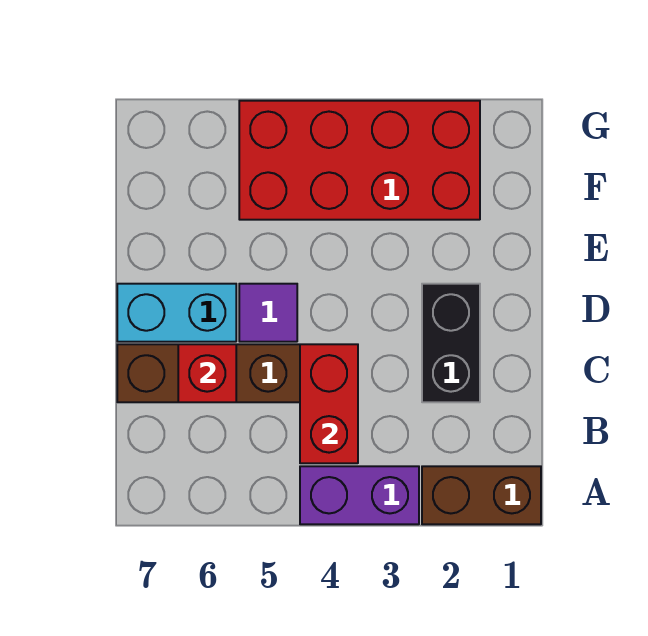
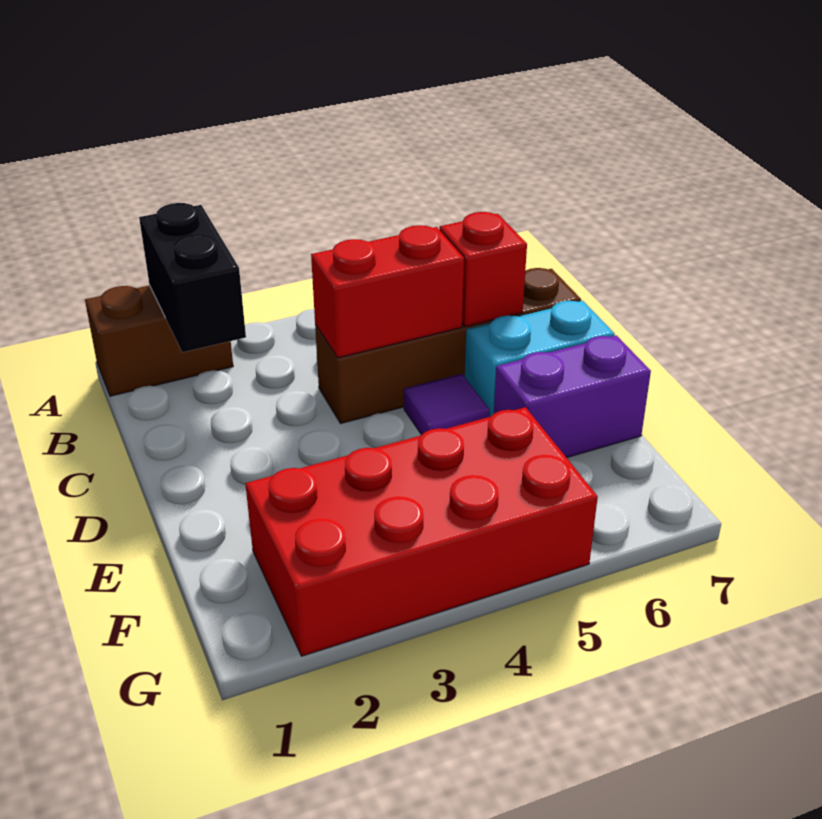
purple brick A3:A4 level 1 -> purple brick E6:E7 level 1
red brick B4:C4 level 2 -> red brick C4:C5 level 2
black brick C2:D2 level 1 -> black brick A2:B2 level 2

